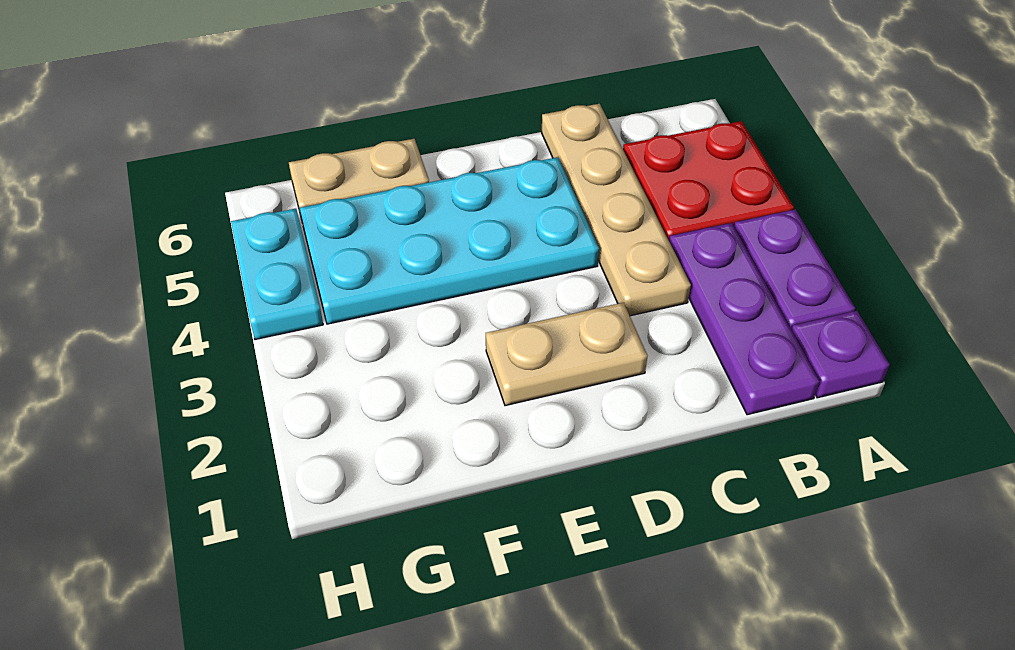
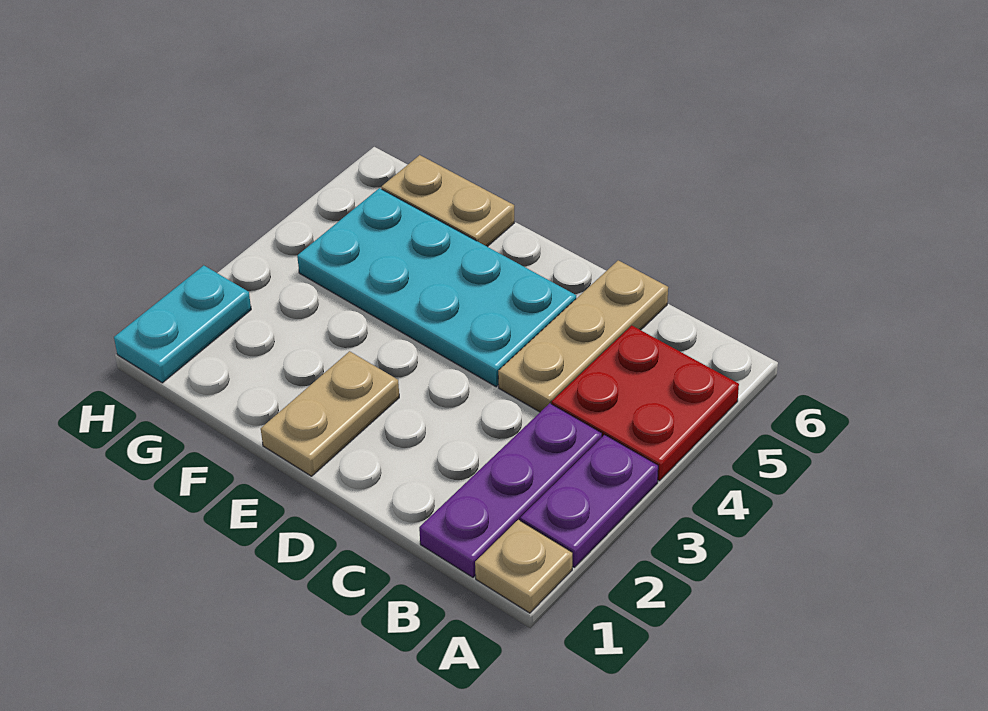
purple plate A1 level 1 -> tan plate A1 level 1
tan plate C3:C6 level 1 -> tan plate C4:C6 level 1
tan plate D2:E2 level 1 -> tan plate E1:E2 level 1
cyan plate H4:H5 level 1 -> cyan plate H1:H2 level 1

